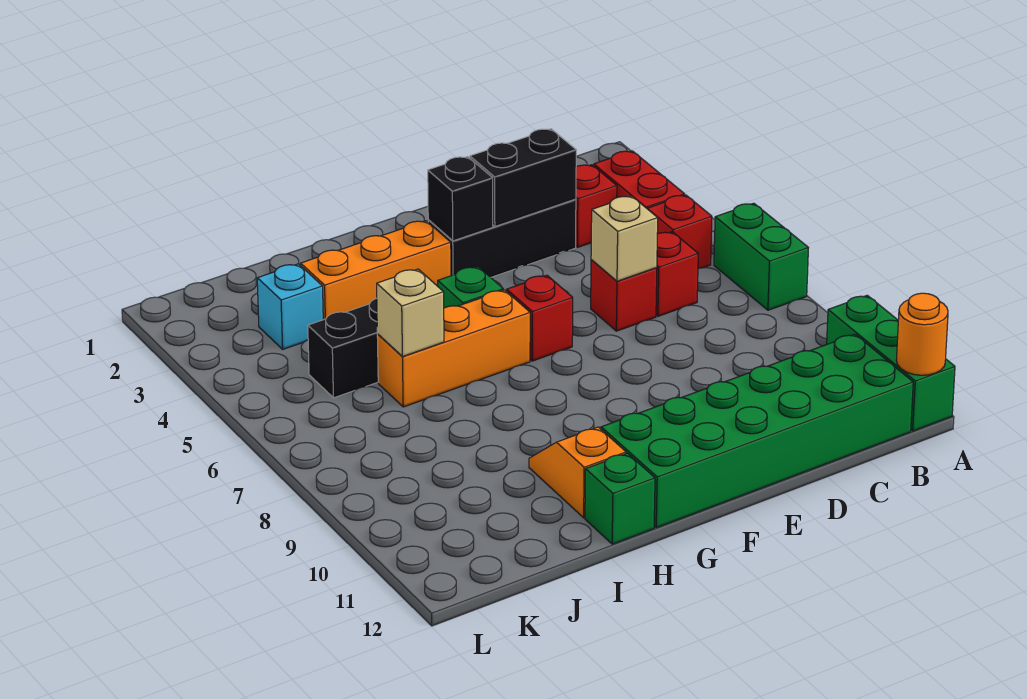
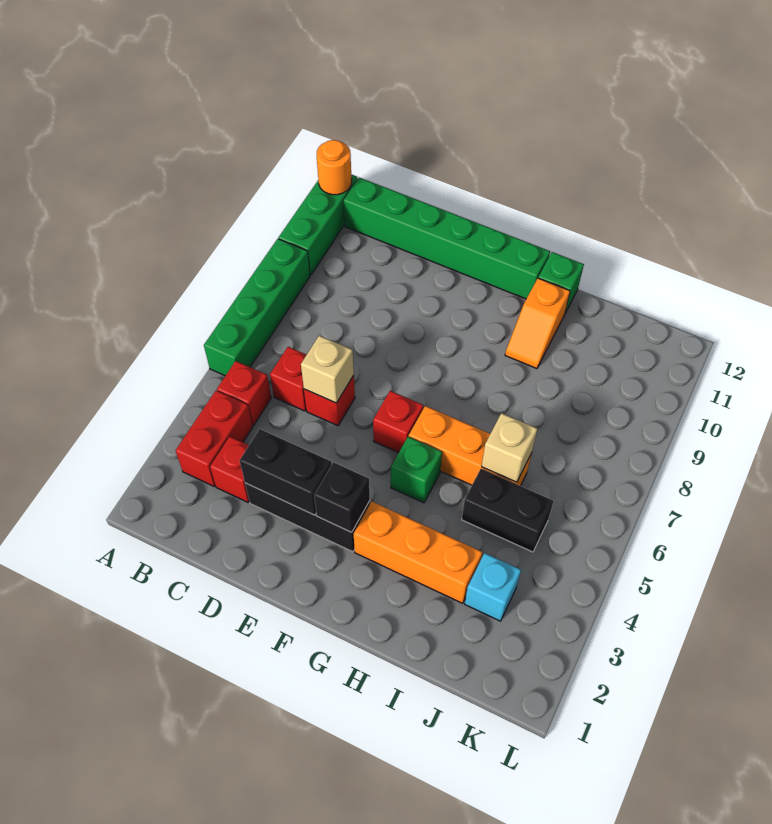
green brick A6:A7 level 1 -> green brick A6:A9 level 1
green brick B11:G12 level 1 -> green brick B12:G12 level 1

